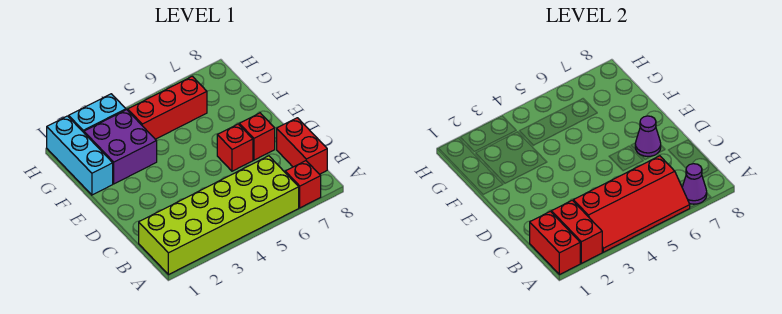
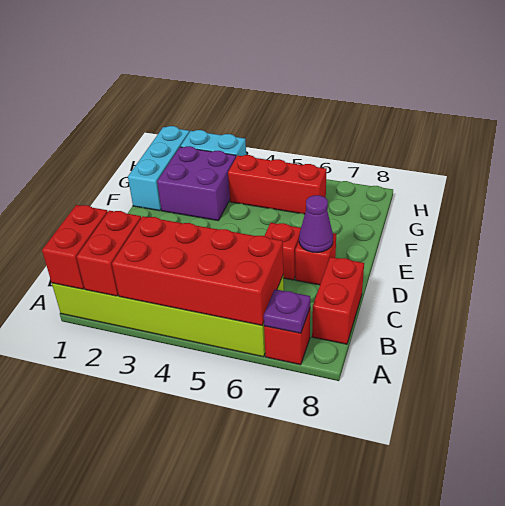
red slope A3:B6 level 2 top B -> red brick A3:B6 level 2
purple cone A7 level 2 -> purple plate A7 level 2

